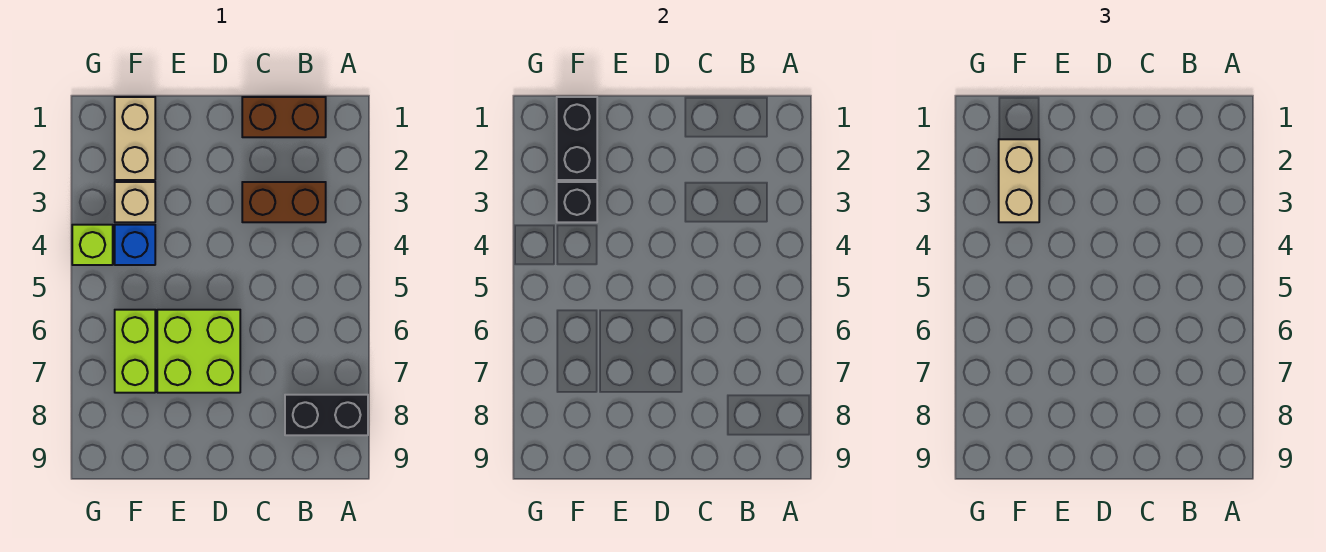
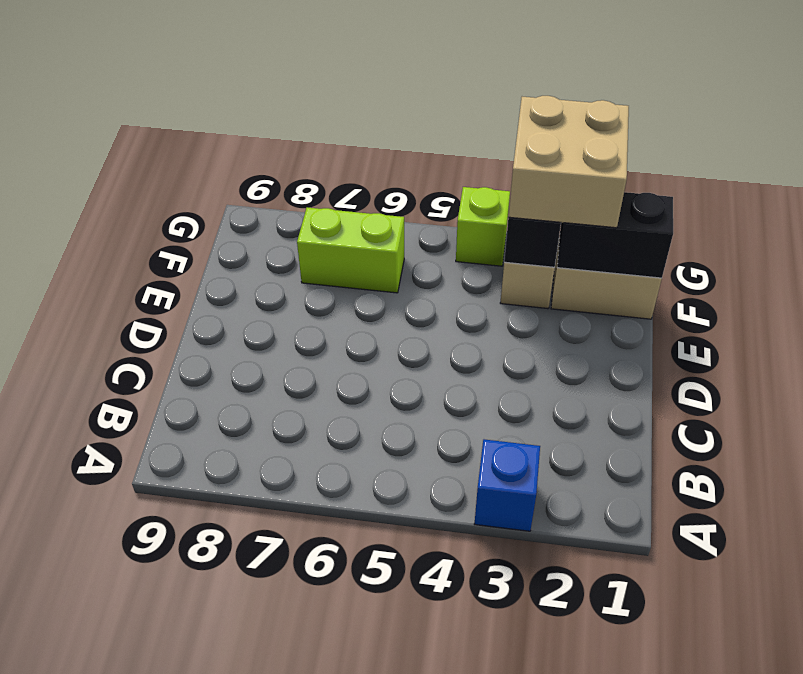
black brick A8:B8 level 1 -> none
brown brick B1:C1 level 1 -> none
brown brick B3:C3 level 1 -> none
lime brick D6:E7 level 1 -> none
tan brick F2:F3 level 3 -> tan brick F2:G3 level 3
blue brick F4 level 1 -> blue brick A3 level 1

